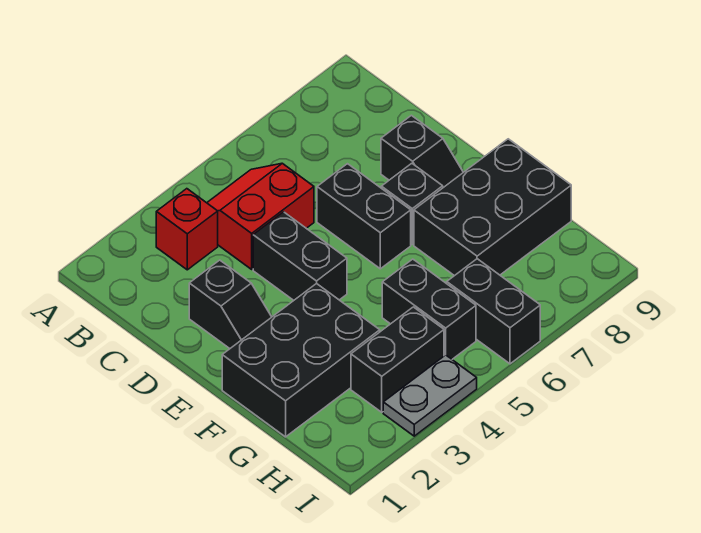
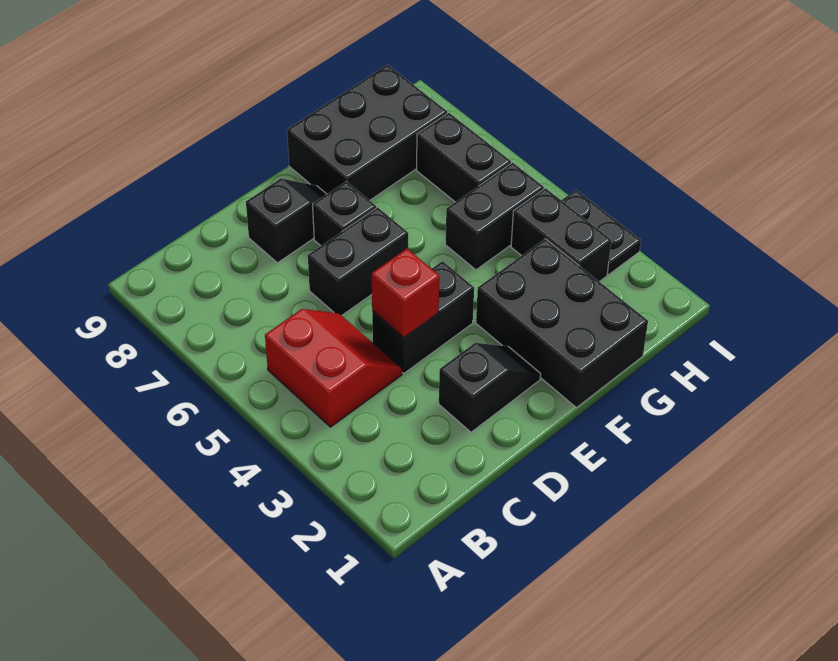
red brick B3 level 1 -> red brick D4 level 2
red slope B4:C5 level 1 top C -> red slope B4:C5 level 1 top B
black brick F7:G9 level 1 -> black brick F8:H9 level 1
black brick H6:I6 level 1 -> black brick H6:H7 level 1
grey plate I3:I4 level 1 -> black plate I3:I4 level 1

